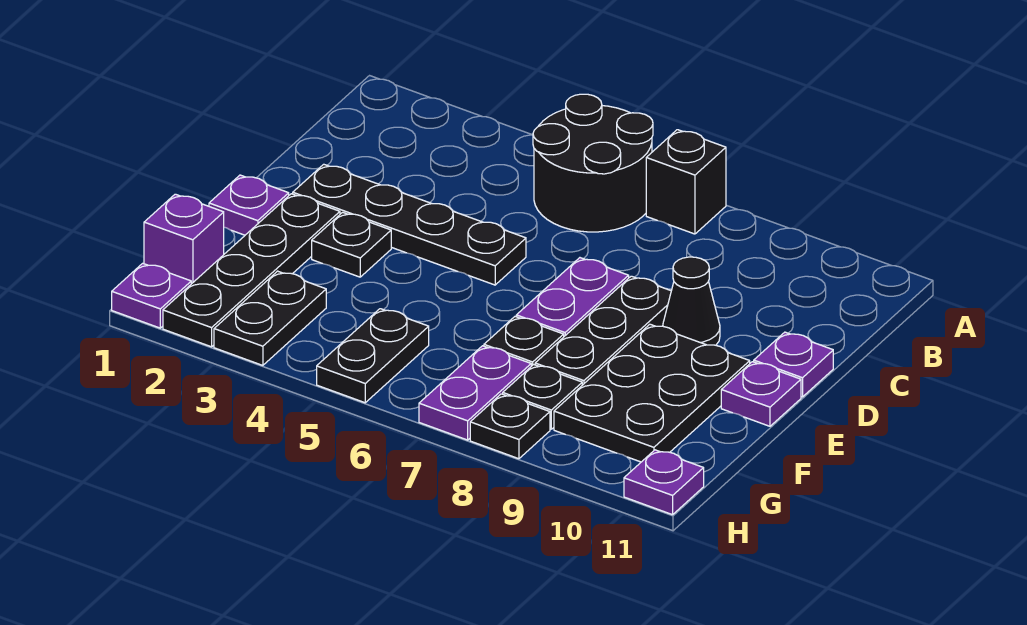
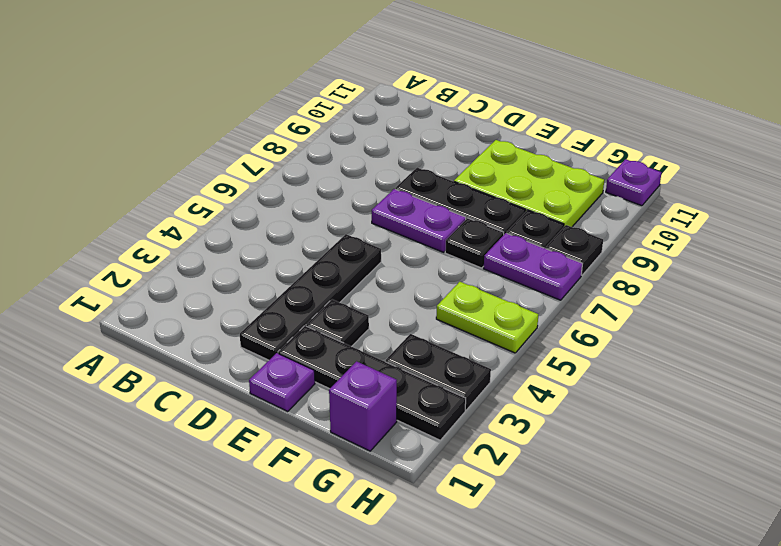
black round brick A5:B6 level 1 -> none
black brick A7 level 1 -> none
black cone D9 level 1 -> none
purple plate D11 level 1 -> none
black plate E9:G10 level 1 -> lime plate E9:G10 level 1
purple plate E11 level 1 -> none
black plate G5:H5 level 1 -> lime plate G5:H5 level 1
purple plate H1 level 1 -> none

